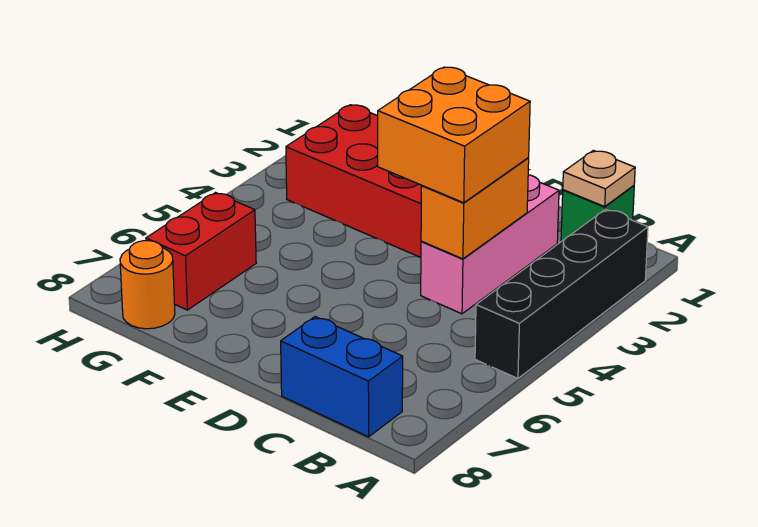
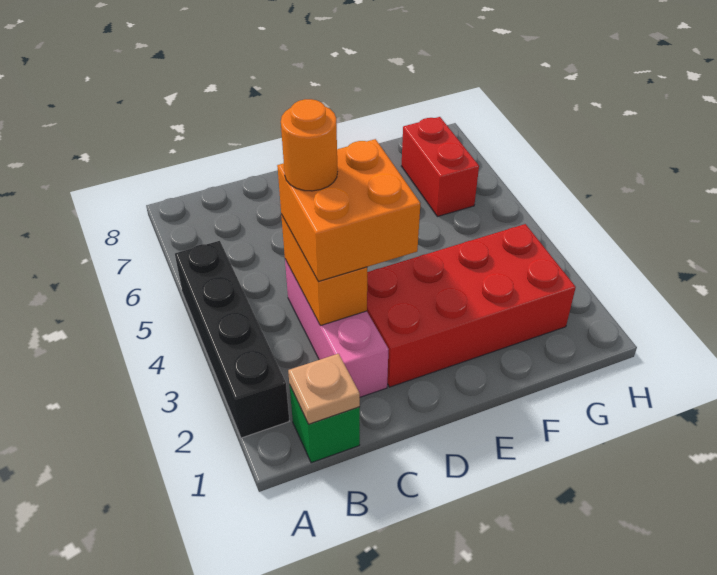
blue brick B8:C8 level 1 -> none
orange round brick G8 level 1 -> orange round brick C4 level 4

